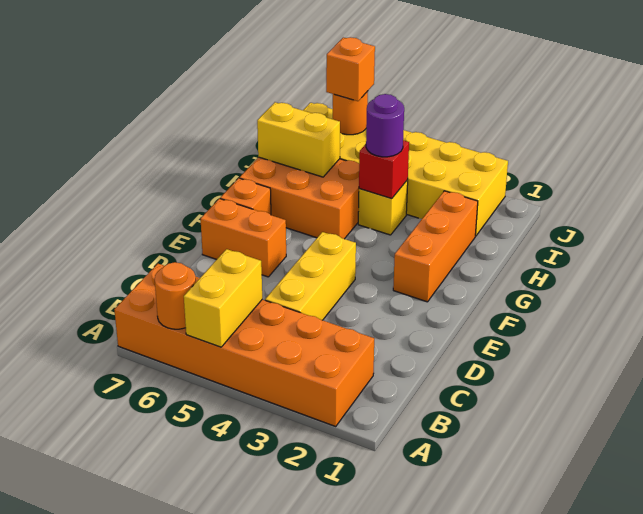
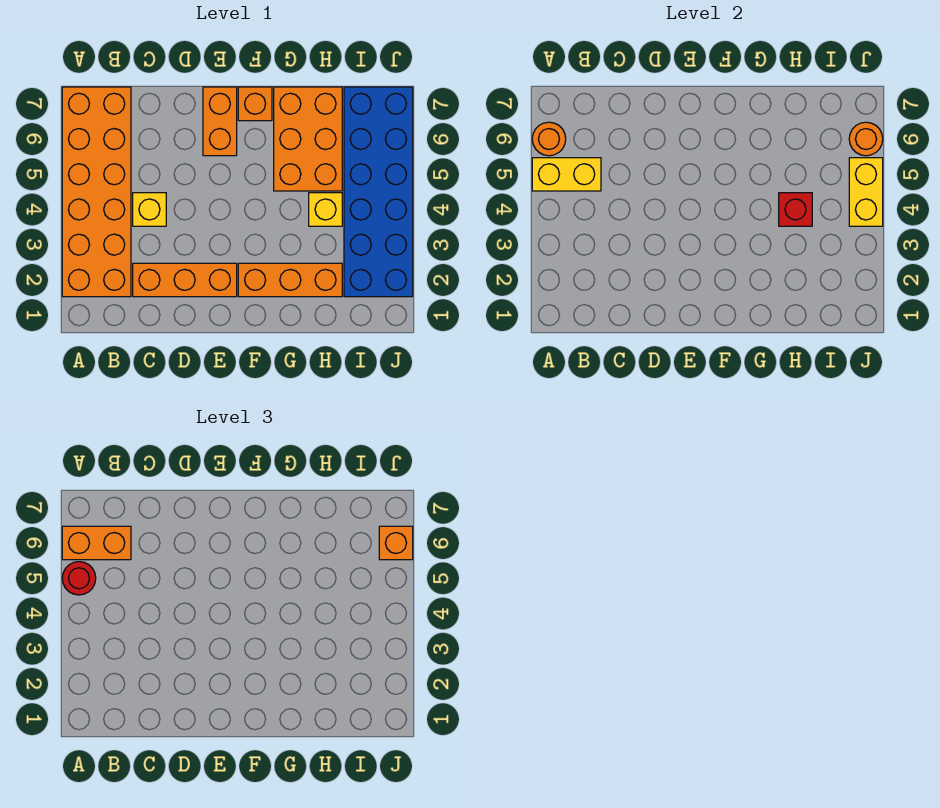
none -> red round brick A5 level 3
none -> orange brick A6:B6 level 3
none -> orange brick C2:E2 level 1
yellow brick C4:E4 level 1 -> yellow brick C4 level 1
purple round brick H4 level 3 -> none
yellow brick H6:H7 level 2 -> yellow brick J4:J5 level 2
yellow brick I2:J7 level 1 -> blue brick I2:J7 level 1

